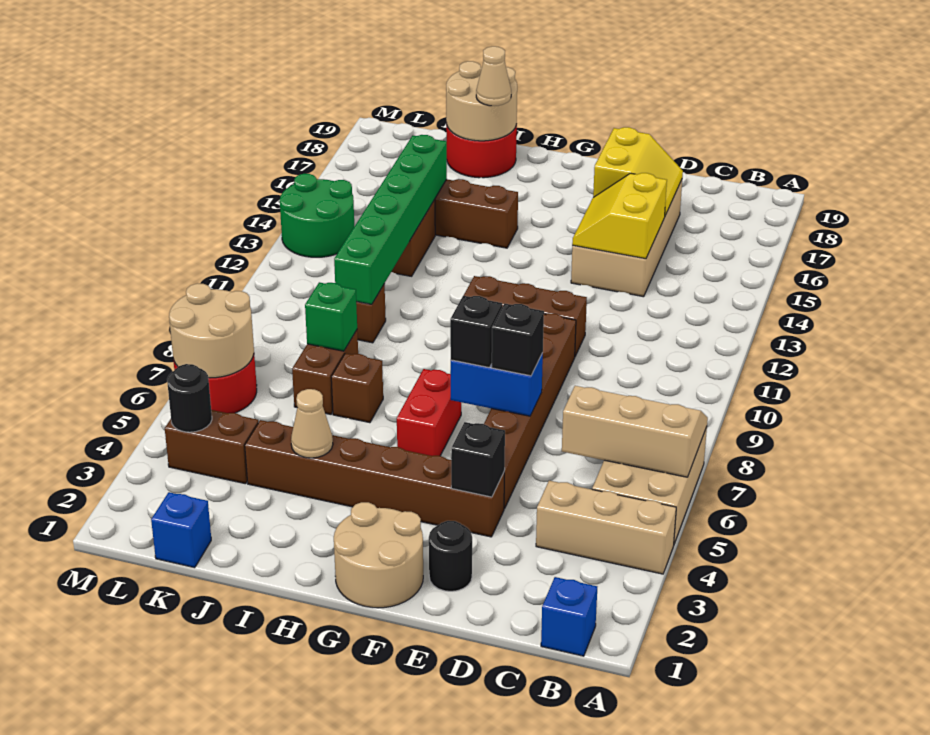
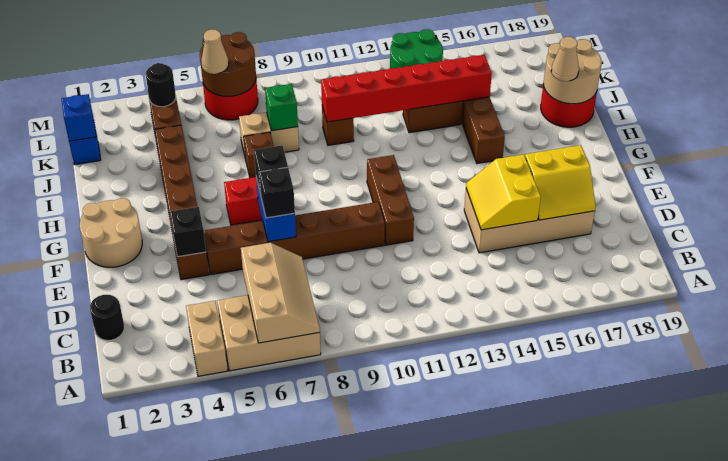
tan brick A4:C4 level 1 -> tan brick A4:B4 level 1
blue brick B1 level 1 -> blue brick K1 level 2
yellow slope D14:E15 level 2 top D -> yellow slope D14:E15 level 2 top 15
black round brick E2 level 1 -> black round brick C1 level 1
tan cone I4 level 2 -> tan cone L6 level 3
brown brick J7:J8 level 1 -> tan brick J7:J8 level 1
green brick J10:J15 level 2 -> red brick J10:J15 level 2
tan round brick L6:M7 level 2 -> brown round brick L6:M7 level 2

